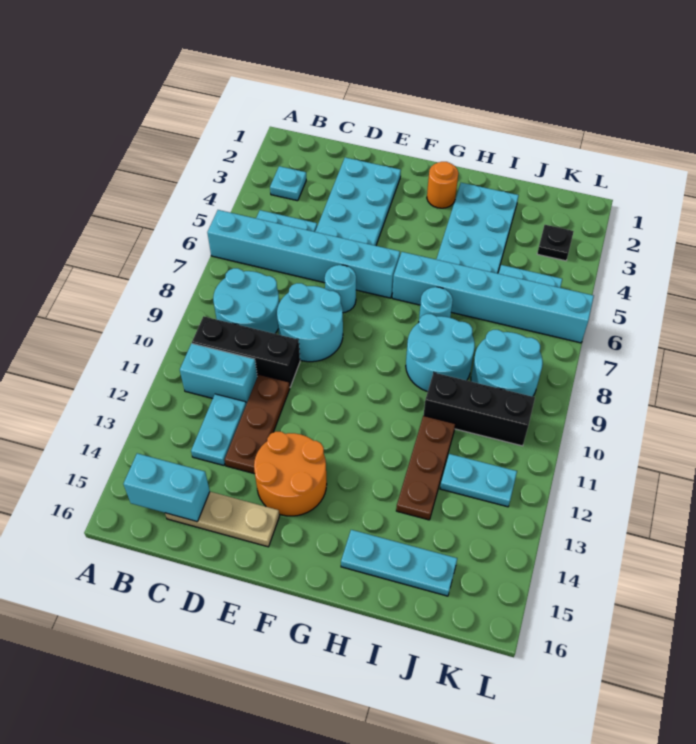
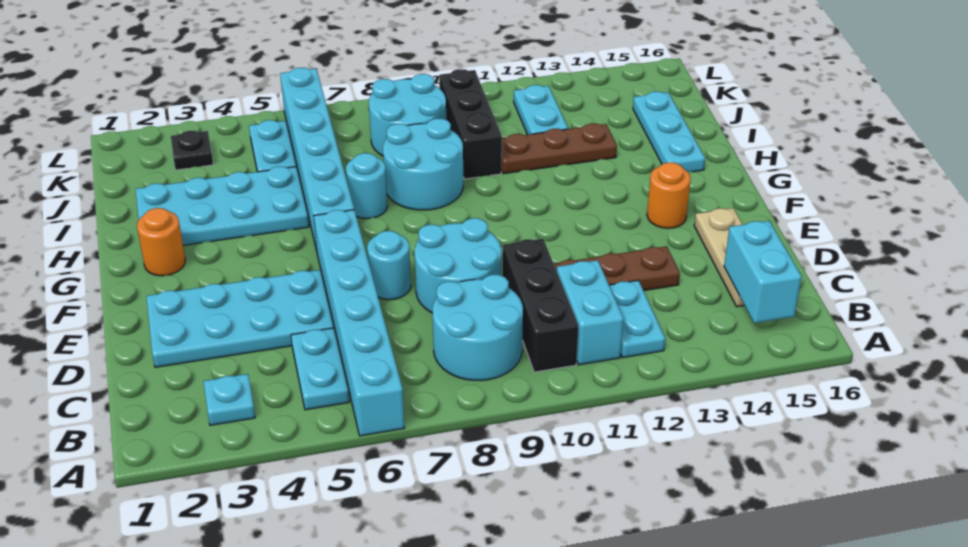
cyan plate C12:C13 level 1 -> cyan plate B12:C12 level 1
orange round brick E13:F14 level 1 -> orange round brick F14 level 1

